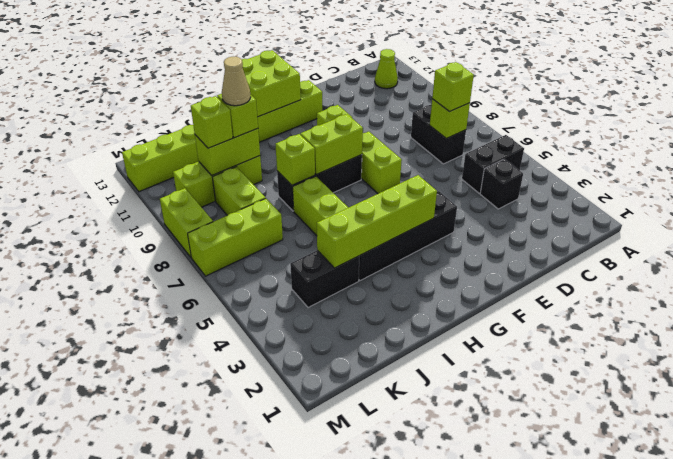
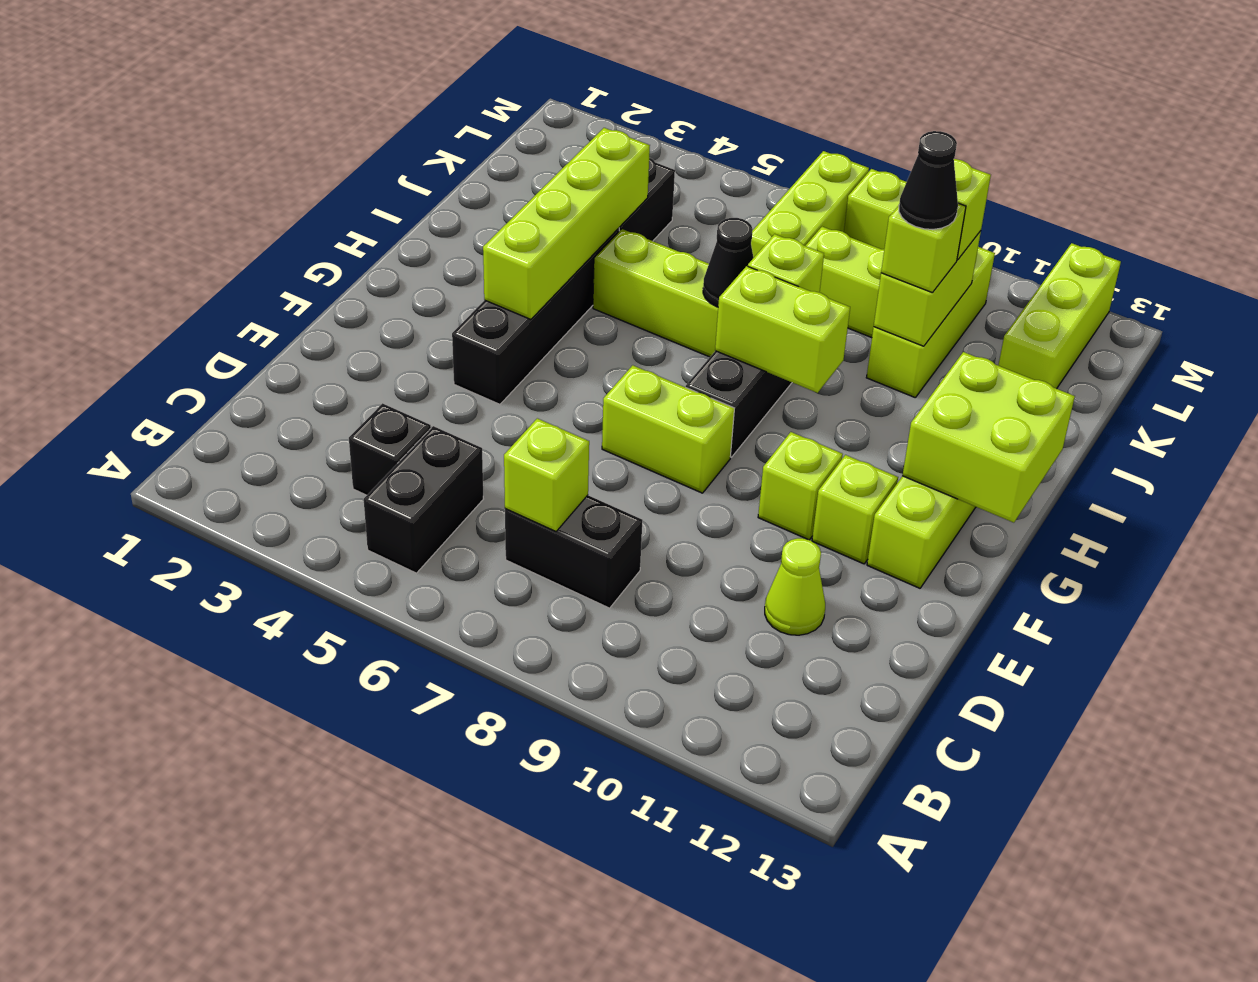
lime cone B12 level 1 -> lime cone D11 level 1
lime brick C7 level 3 -> lime brick F11 level 1
lime brick G8:H8 level 2 -> lime brick H8:H9 level 2
none -> black cone I7 level 2
tan cone J10 level 4 -> black cone J10 level 4

